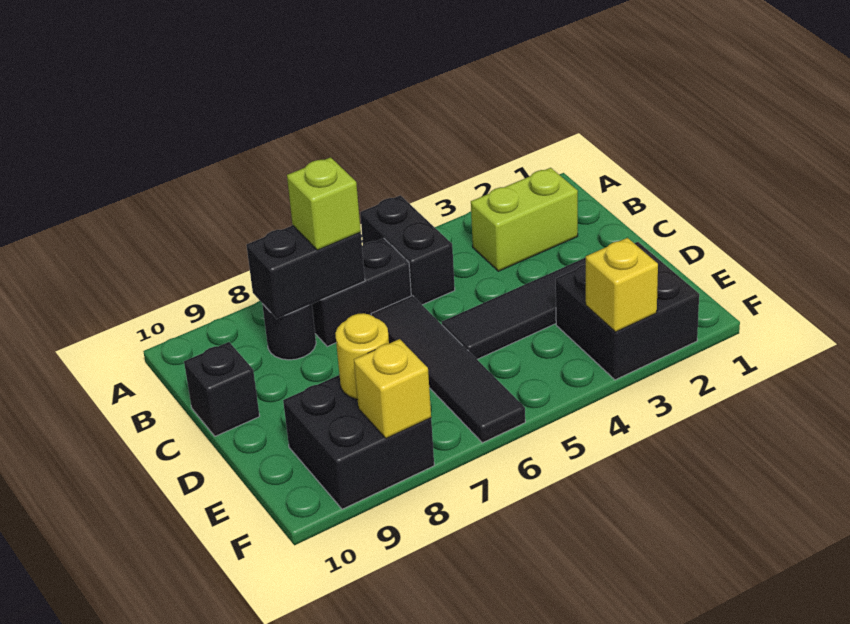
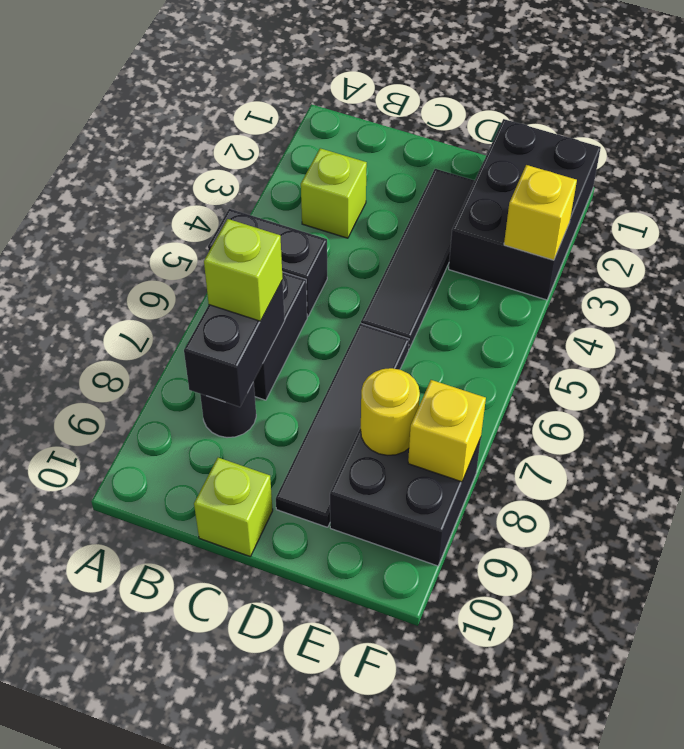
lime brick B2:B3 level 1 -> lime brick B3 level 1
black tile C6:F6 level 1 -> black tile D6:D9 level 1
black brick C10 level 1 -> lime brick C10 level 1
black brick E2:F3 level 1 -> black brick E1:F3 level 1

